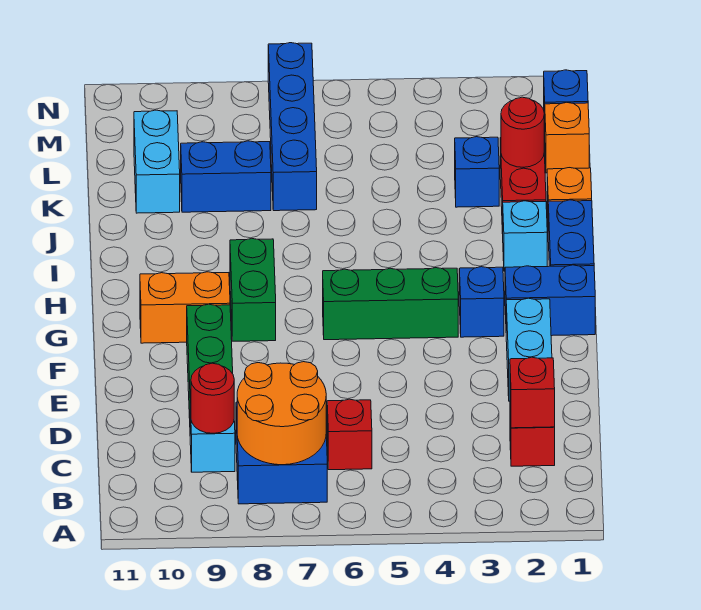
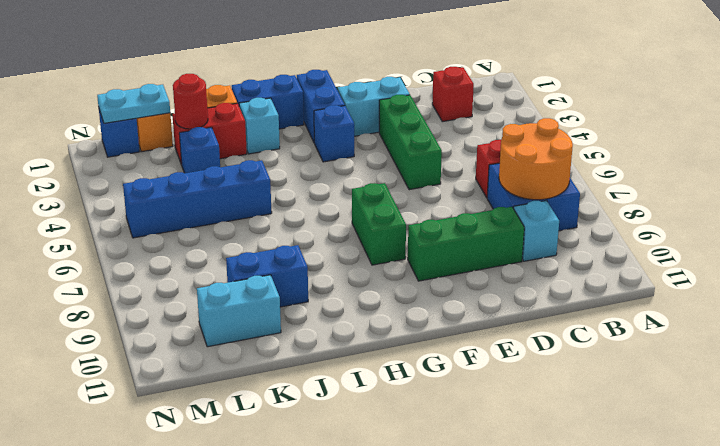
red brick C2 level 2 -> none
red round brick C9 level 2 -> none
green brick G4:G6 level 1 -> green brick E3:E5 level 1
green brick G8:H8 level 1 -> green brick G7:G8 level 1
orange brick G9:G10 level 1 -> none
blue brick K7:N7 level 1 -> blue brick J5:M5 level 1
blue brick K8:K9 level 1 -> blue brick J9:K9 level 1
none -> cyan plate L1:M1 level 2

